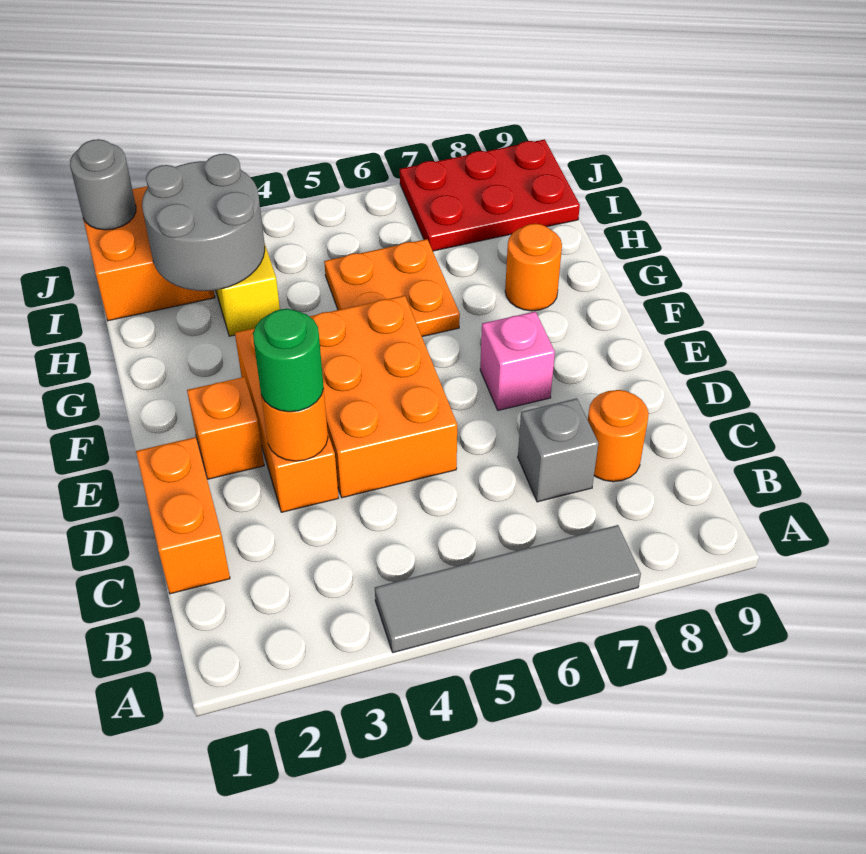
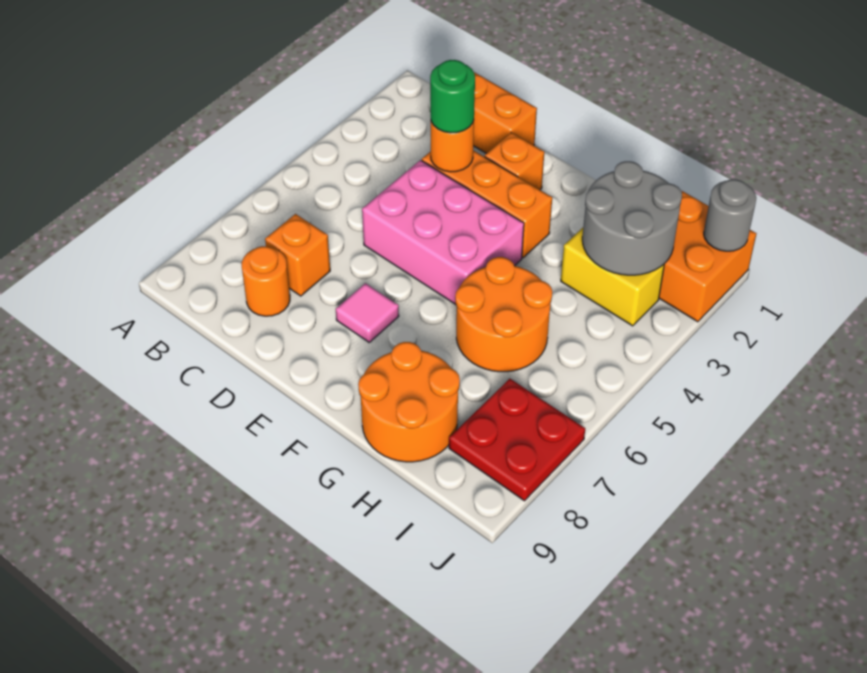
grey tile A4:A7 level 1 -> none
grey brick C7 level 1 -> orange brick C7 level 1
orange brick D4:F5 level 1 -> pink brick D4:F5 level 1
pink brick E7 level 1 -> pink tile E7 level 1
orange plate G5:H6 level 1 -> orange round brick G5:H6 level 1
orange round brick G8 level 1 -> orange round brick G8:H9 level 1
red plate I7:J9 level 1 -> red plate I7:J8 level 1

